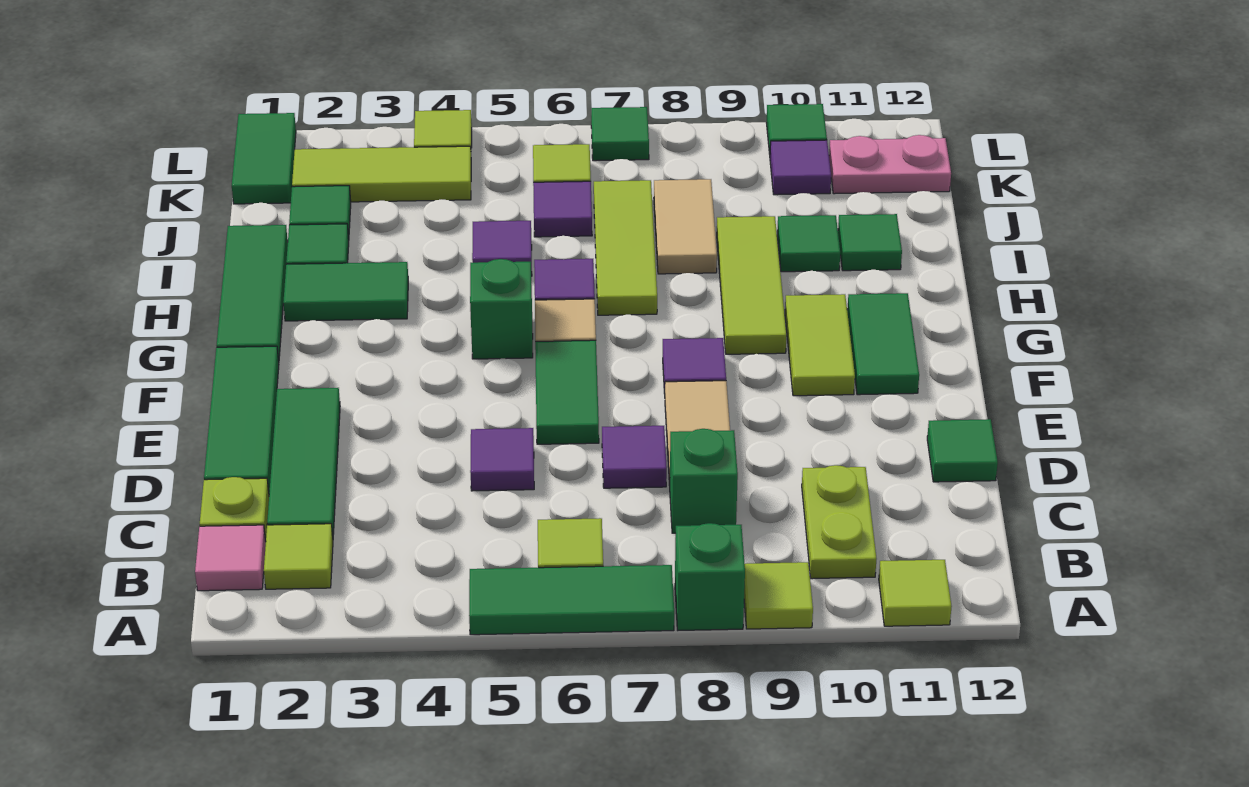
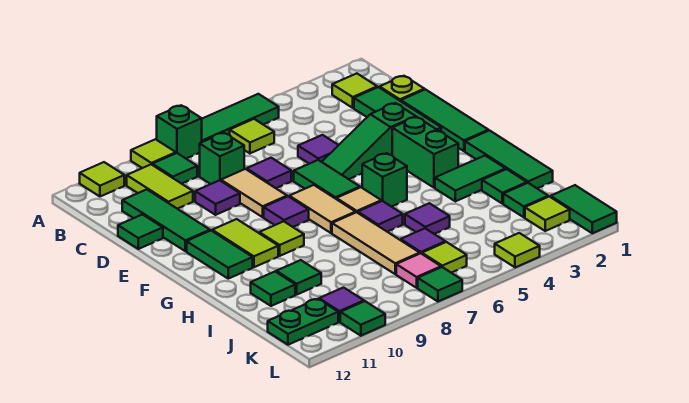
pink tile B1 level 1 -> pink tile K7 level 1
none -> green tile B9 level 1
lime plate B10:C10 level 1 -> lime tile B10:C10 level 1
none -> green tile C11:E11 level 1
none -> purple tile D9 level 1
none -> green slope E3:E5 level 1 top 3
none -> green brick F3:G3 level 1
lime tile G9:I9 level 1 -> lime tile G9 level 1
lime tile H7:J7 level 1 -> tan tile H7:J7 level 1
tan tile I8:J8 level 1 -> tan tile F7:G7 level 1
lime tile K2:K4 level 1 -> lime tile K2 level 1
pink plate K11:K12 level 1 -> green plate K11:K12 level 1

